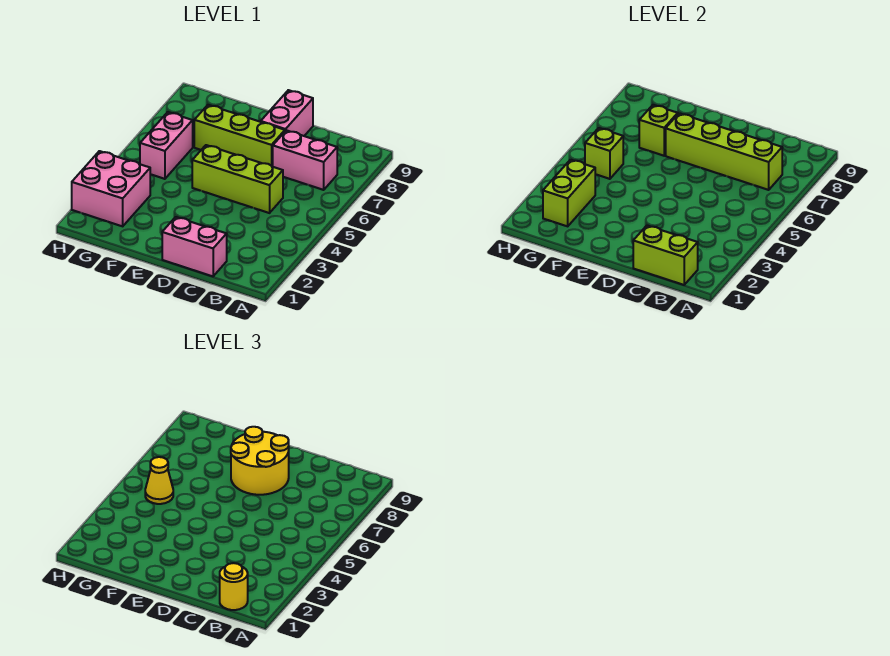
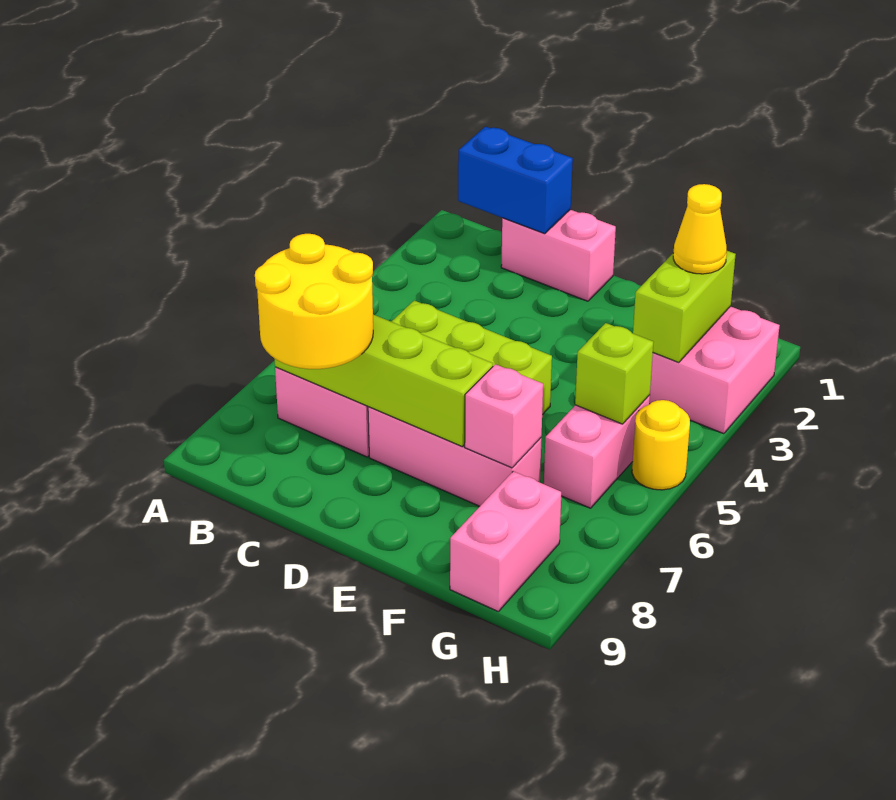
lime brick B1:C1 level 2 -> blue brick B1:C1 level 2
yellow round brick B1 level 3 -> yellow round brick H5 level 1
lime brick D7:F7 level 1 -> pink brick D7:F7 level 1
yellow round brick D7:E8 level 3 -> yellow round brick B7:C8 level 3
pink brick D8:D9 level 1 -> pink brick G8:G9 level 1
lime brick F7 level 2 -> pink brick F7 level 2
yellow cone G5 level 3 -> yellow cone G2 level 3

